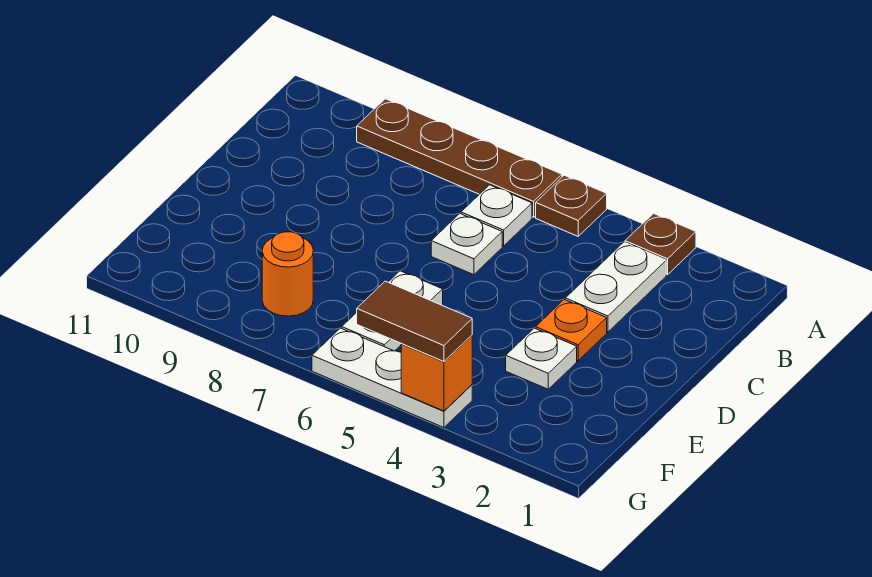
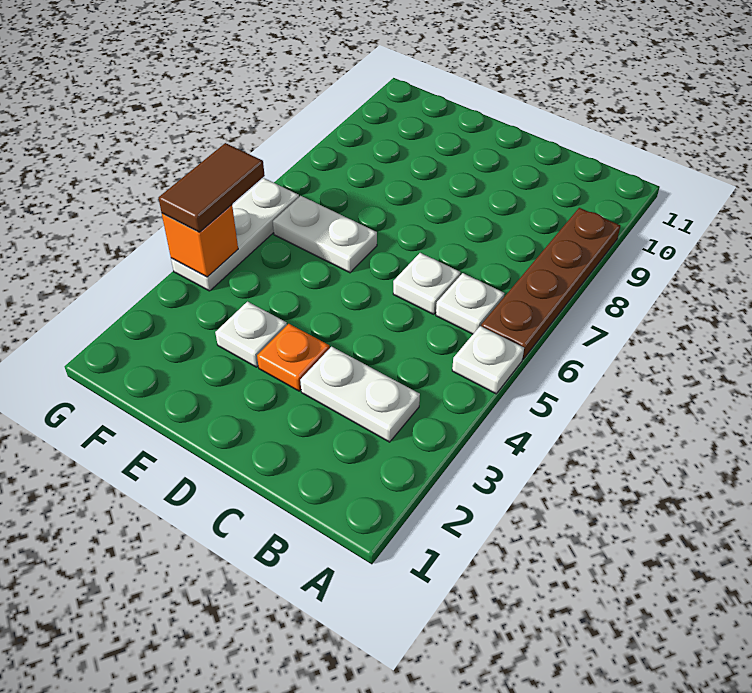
brown plate A3 level 1 -> none
brown plate A5 level 1 -> white plate A5 level 1
orange round brick F8 level 1 -> none

